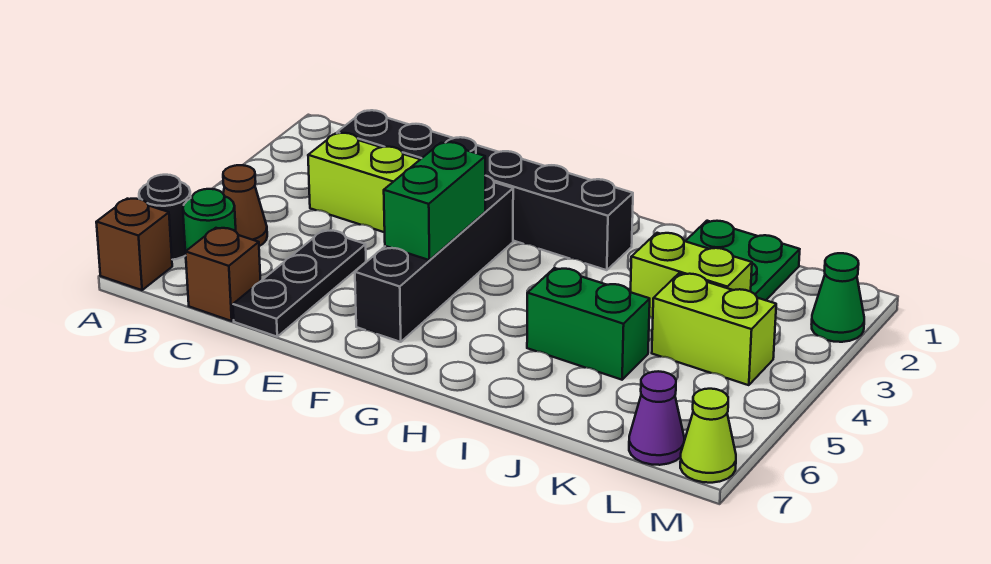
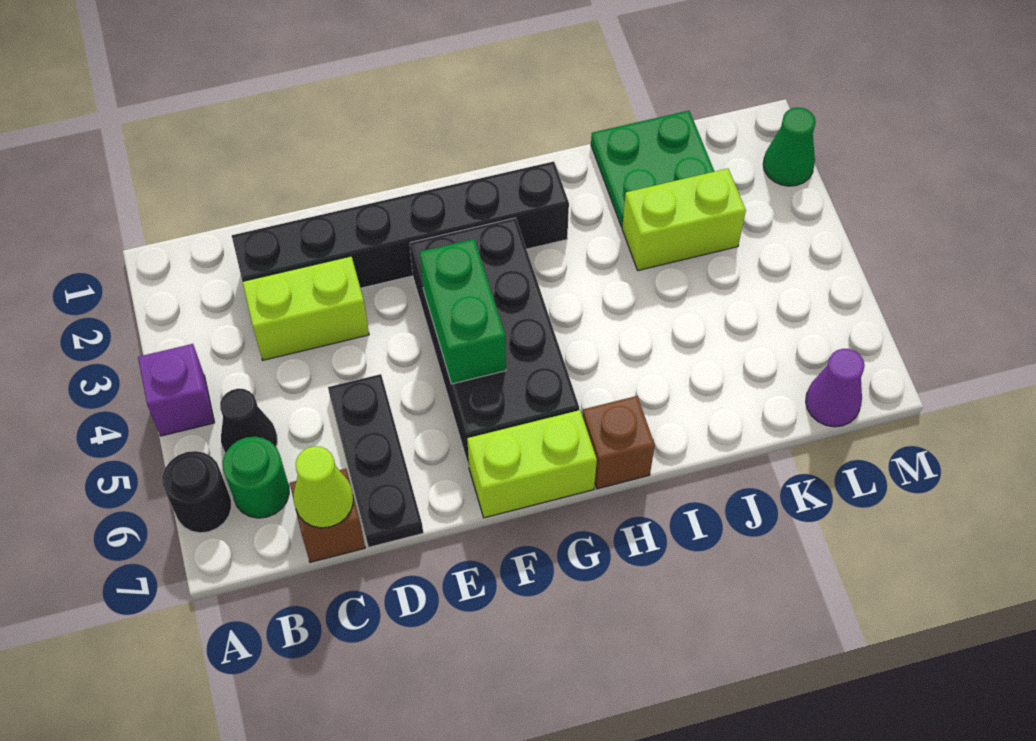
none -> purple brick A4 level 1
brown brick A7 level 1 -> brown brick H7 level 1
brown cone B5 level 1 -> black cone B5 level 1
black brick F3:F6 level 1 -> black brick F3:G6 level 1
green brick I5:J5 level 1 -> none
lime brick K4:L4 level 1 -> lime brick F7:G7 level 1
lime cone M7 level 1 -> lime cone C7 level 2

